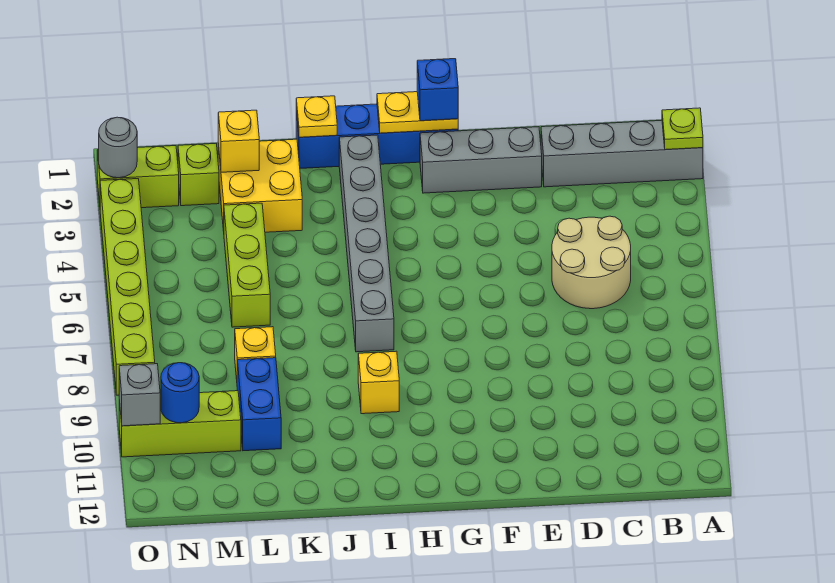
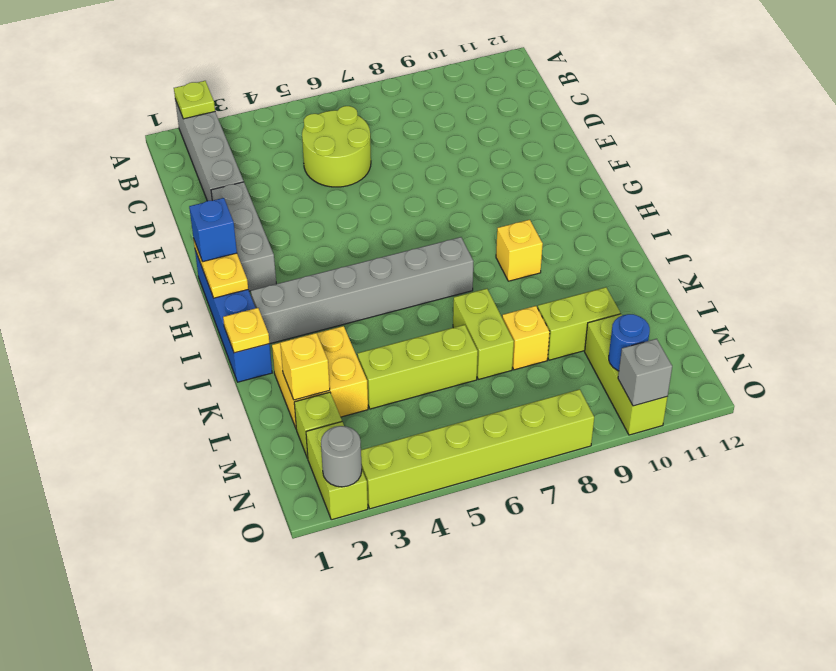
tan round brick C5:D6 level 1 -> lime round brick C5:D6 level 1
none -> lime brick K7:L7 level 1
blue brick L9:L10 level 1 -> lime brick L9:L10 level 1

